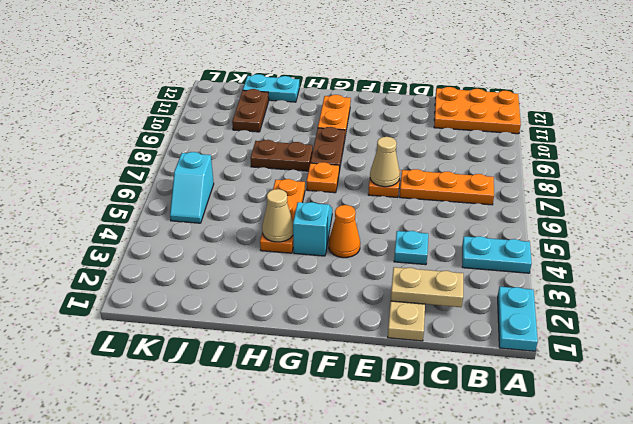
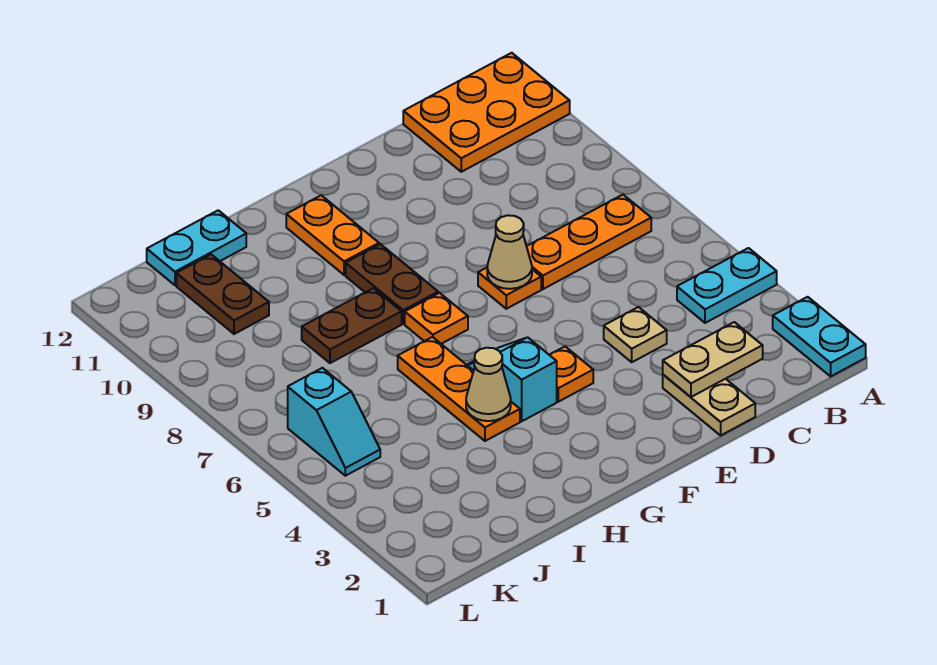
cyan plate D4 level 1 -> tan plate D4 level 1
orange cone F4 level 1 -> orange plate F4 level 1

